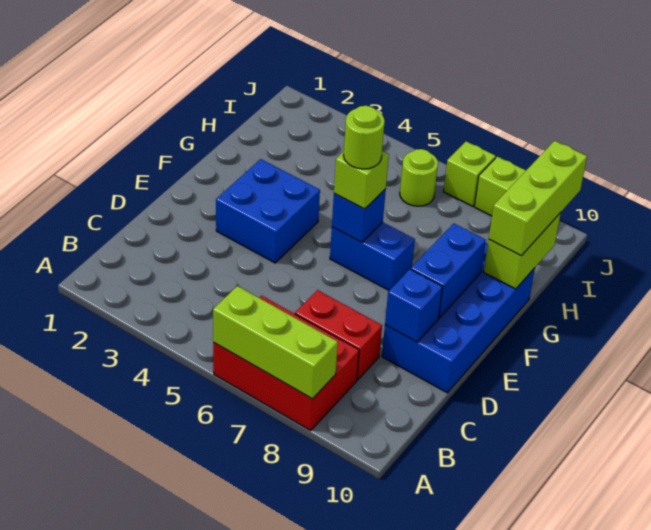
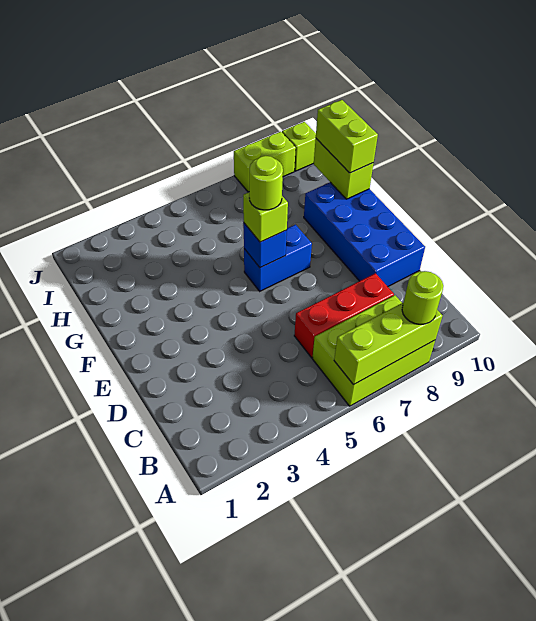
red brick A6:B8 level 1 -> lime brick A6:B8 level 1
red brick C7:C8 level 1 -> red brick C6:C8 level 1
blue brick D9 level 2 -> none
blue brick E3:F4 level 1 -> none
blue brick E9:F9 level 2 -> none
lime brick G10:I10 level 3 -> lime brick G10:H10 level 3
lime round brick I6 level 1 -> lime round brick A8 level 3
lime brick J7 level 1 -> lime brick J10 level 1

